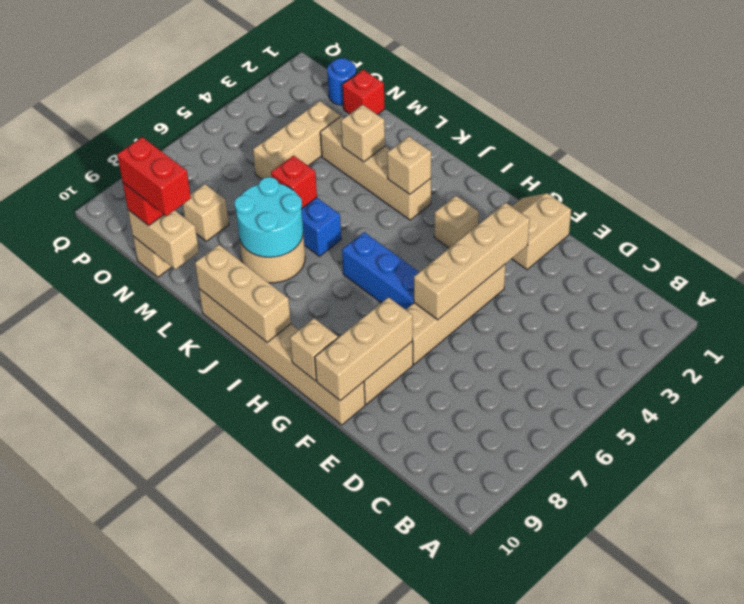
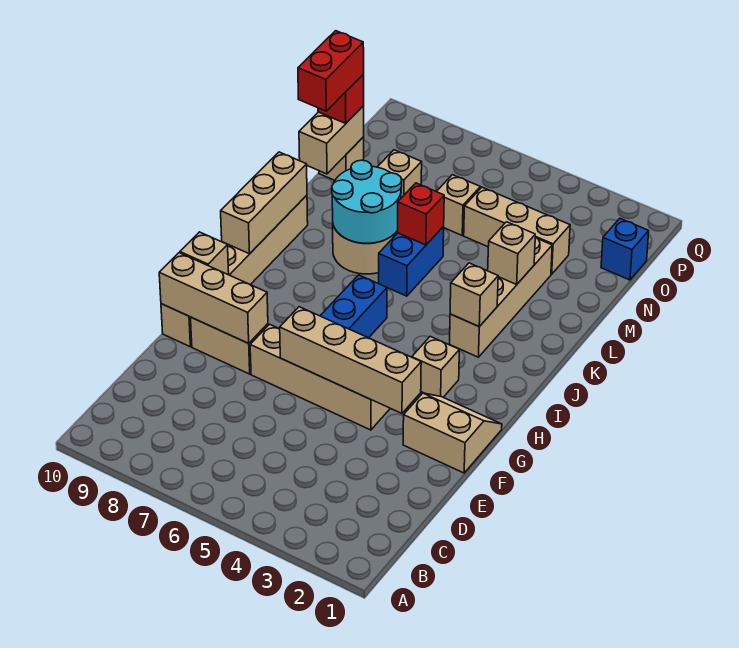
red brick N1 level 1 -> none
none -> tan brick N6 level 1
blue round brick O1 level 1 -> blue brick O1 level 1

